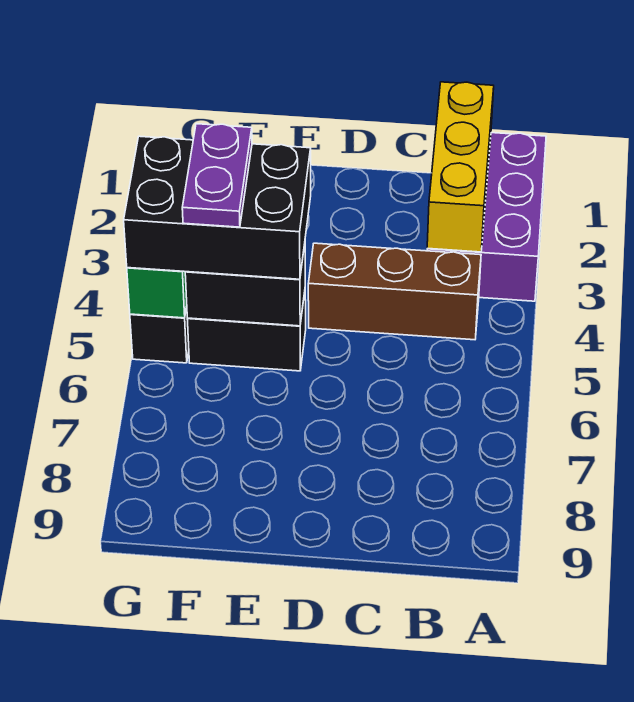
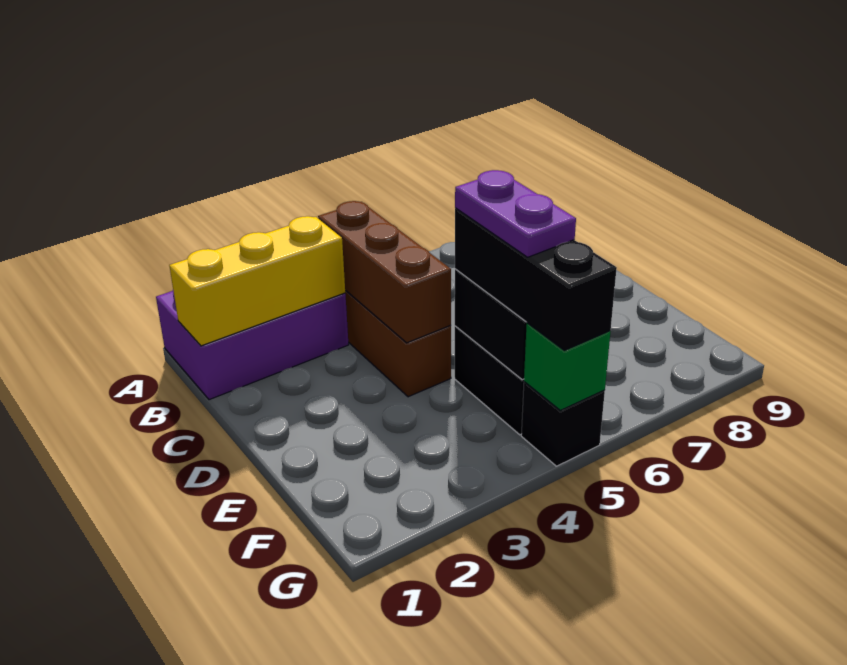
none -> brown brick B4:D4 level 2
black brick E4:G5 level 3 -> black brick E5:G5 level 3
purple plate F4:F5 level 4 -> purple plate E5:F5 level 4

